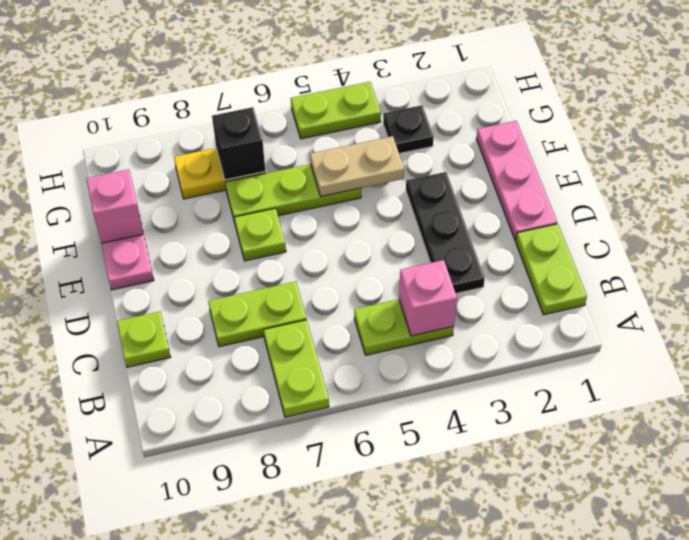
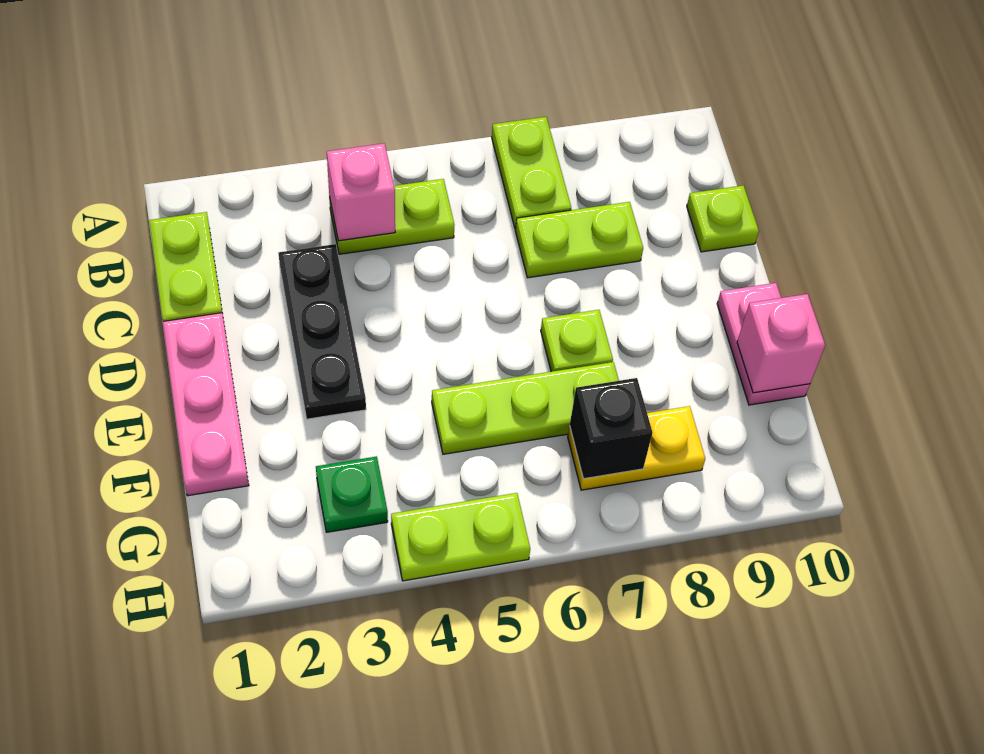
tan plate F4:F5 level 2 -> none
black plate G3 level 1 -> green plate G3 level 1

